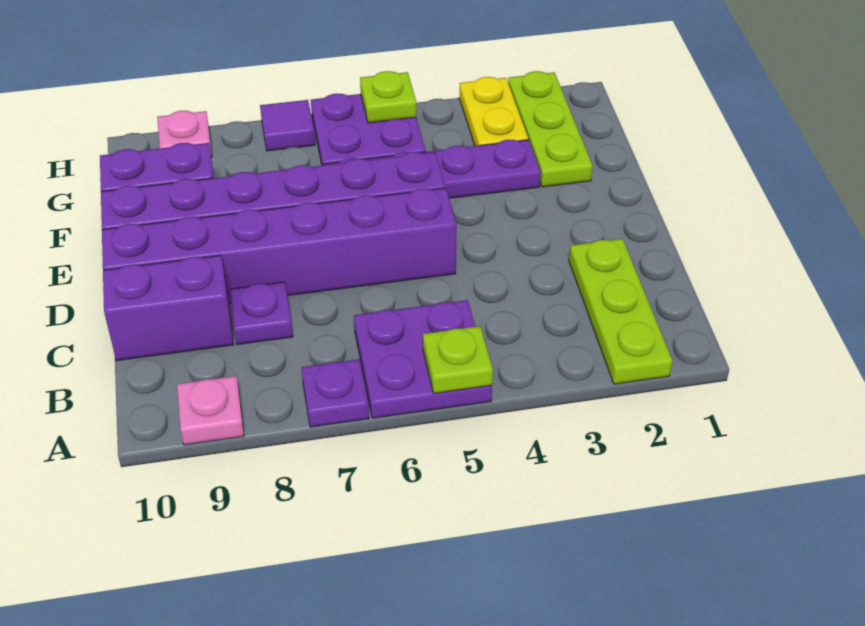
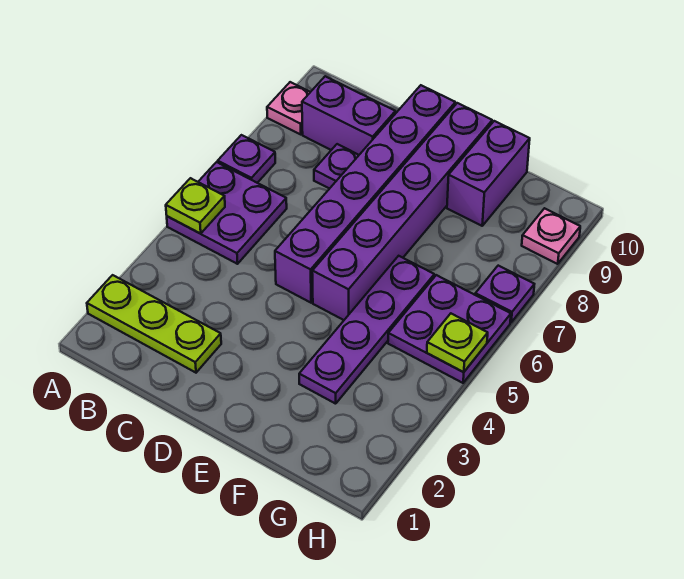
purple brick C9:C10 level 1 -> purple brick B9:C9 level 1
lime plate F2:H2 level 1 -> none
yellow plate G3:H3 level 1 -> none
purple tile H7 level 1 -> purple plate H7 level 1

